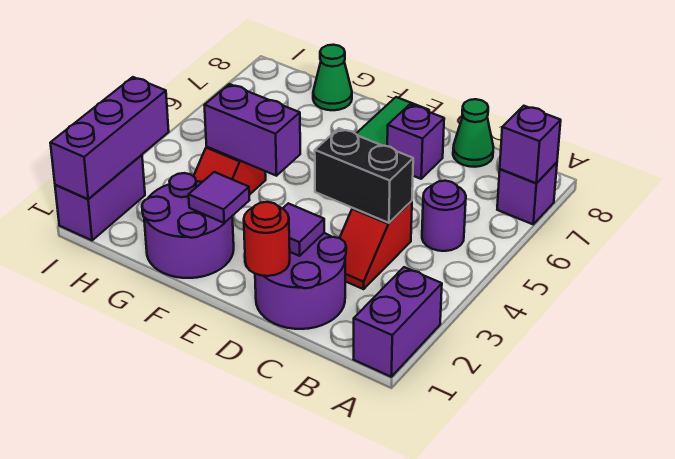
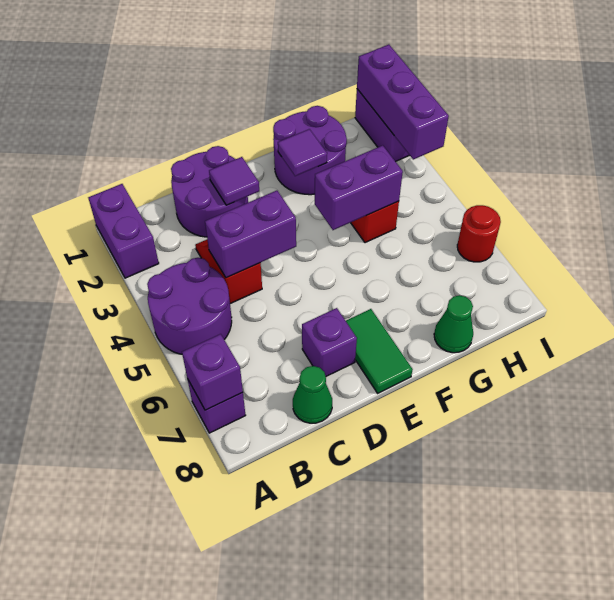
purple round brick B5 level 1 -> purple round brick A4:B5 level 1
black brick C4:D4 level 2 -> purple brick C4:D4 level 2
red round brick D1 level 2 -> red round brick I6 level 1

